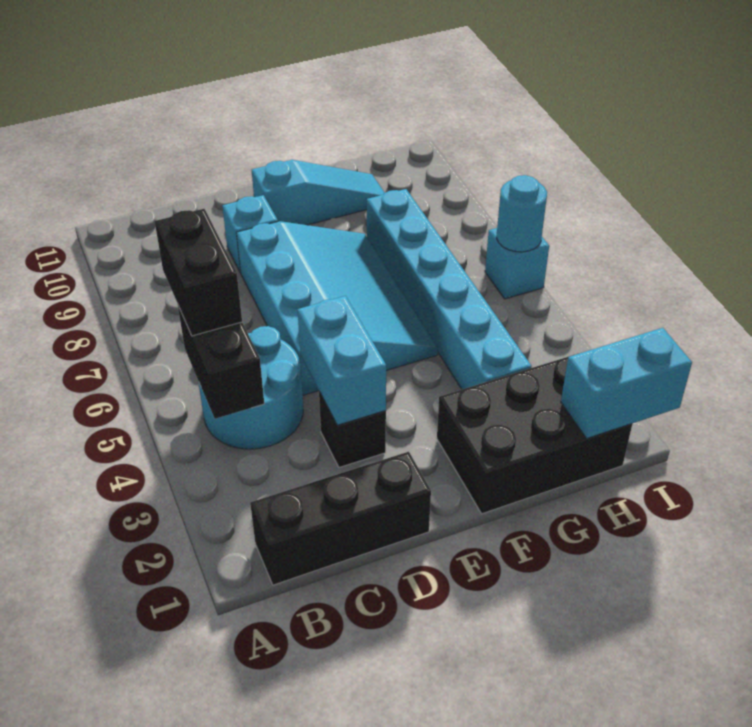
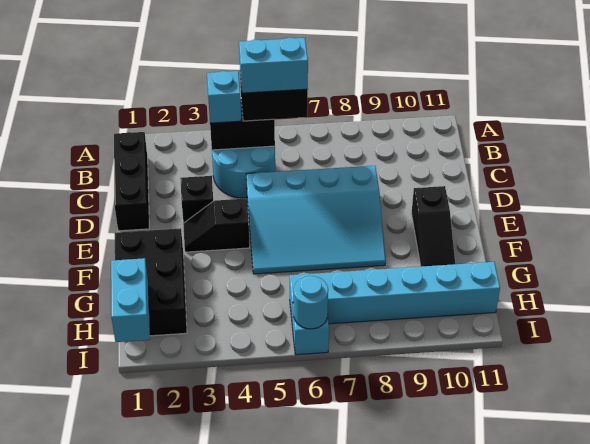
cyan brick D3:D4 level 2 -> cyan brick B5:B6 level 4
cyan brick D9 level 1 -> cyan brick B4 level 3
none -> black slope E3:E4 level 1 top 4
cyan slope E10:G10 level 1 top E -> black slope E10:G10 level 1 top E
cyan brick G3:G8 level 1 -> cyan brick H6:H11 level 1

